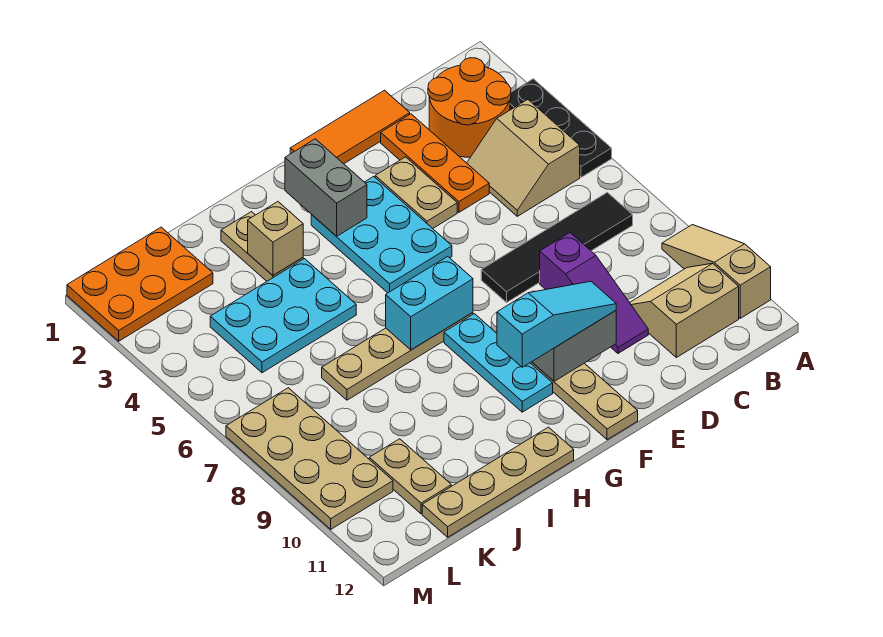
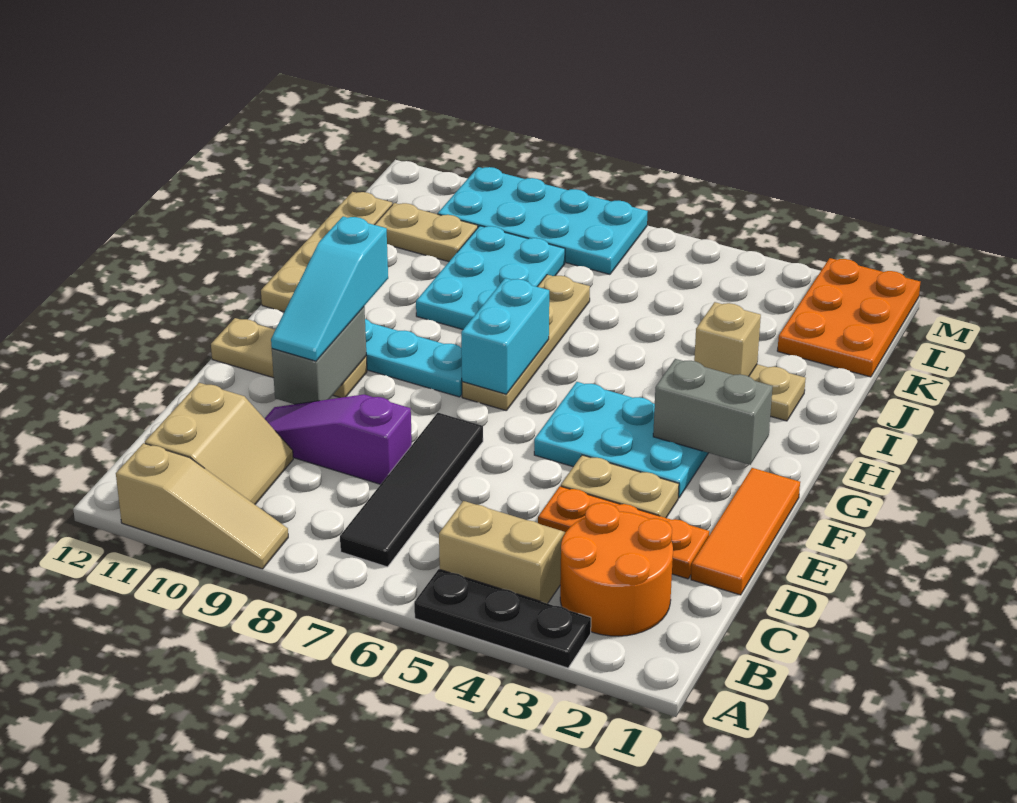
cyan plate I4:K5 level 1 -> cyan plate I8:K9 level 1
tan plate L7:M10 level 1 -> cyan plate L7:M10 level 1

